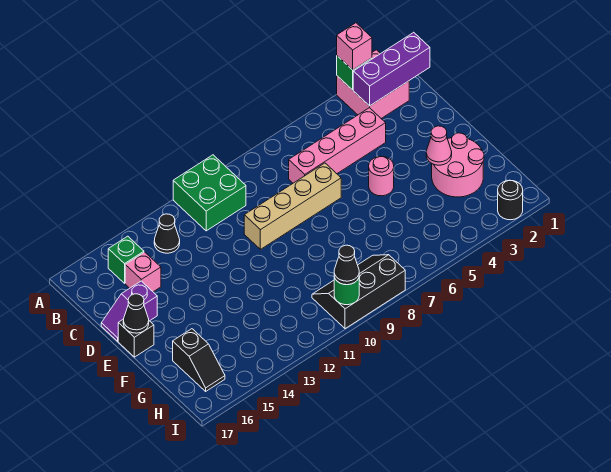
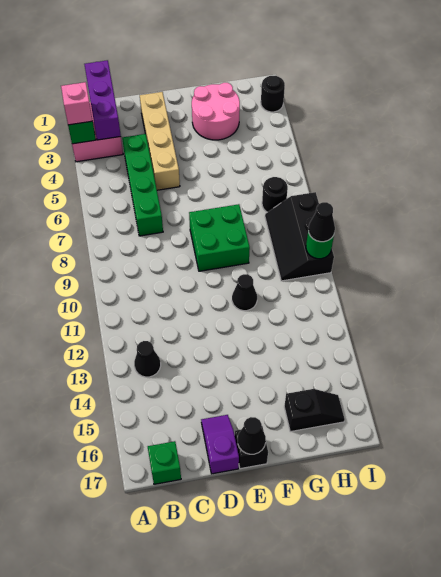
green brick A10:B11 level 1 -> green brick E8:F9 level 1
green brick B15 level 1 -> green brick B17 level 1
pink brick C4:C7 level 1 -> green brick C4:C7 level 1
pink brick C15 level 1 -> none
tan brick D7:D10 level 1 -> tan brick D2:D5 level 1
purple slope D16:D17 level 1 top 16 -> purple slope D16:D17 level 1 top 17
pink round brick E5 level 1 -> none
pink cone F3 level 2 -> none
none -> black cone F11 level 1
none -> black round brick H7 level 1

